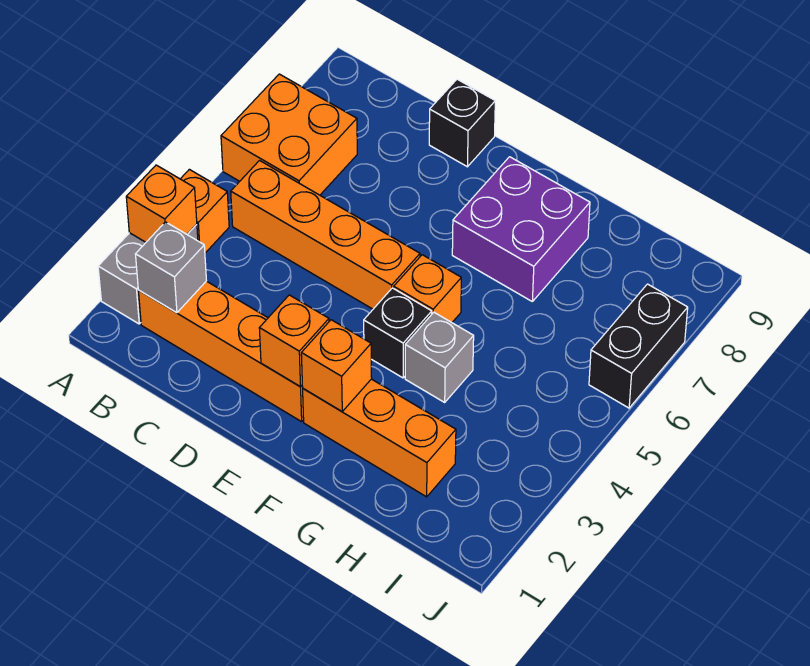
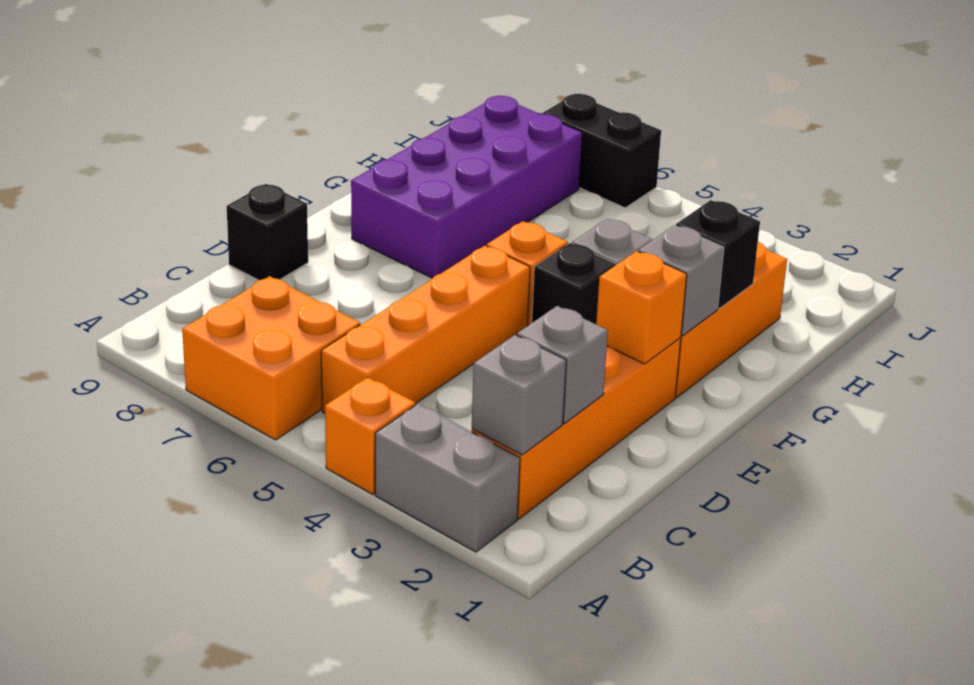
orange brick A3 level 2 -> none
none -> grey brick C2 level 2
orange brick F2 level 2 -> grey brick F2 level 2
purple brick F7:G8 level 1 -> purple brick F7:I8 level 1
none -> black brick G2 level 2

